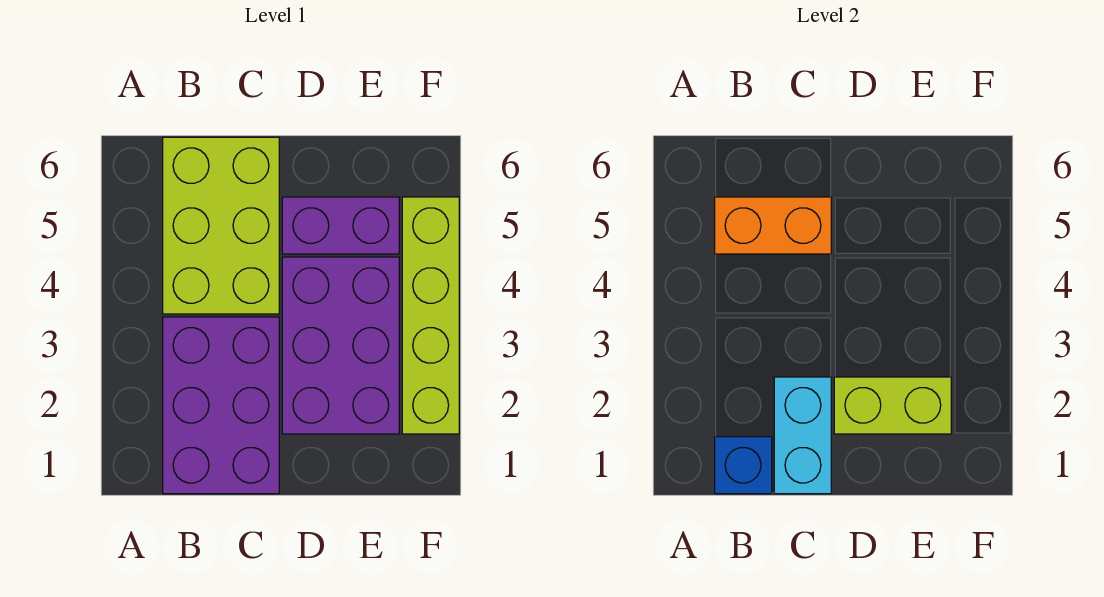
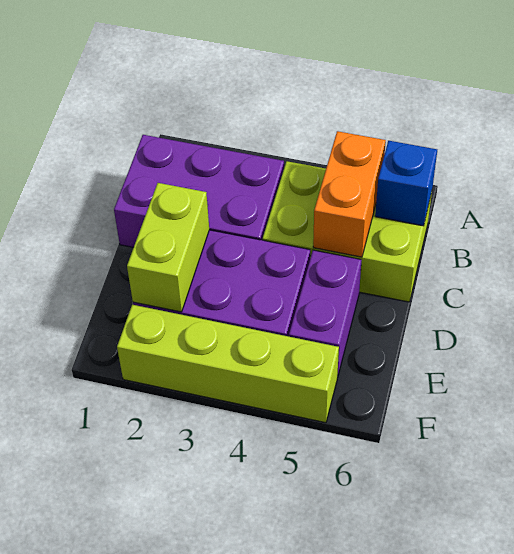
blue brick B1 level 2 -> blue brick B6 level 2
cyan brick C1:C2 level 2 -> none

